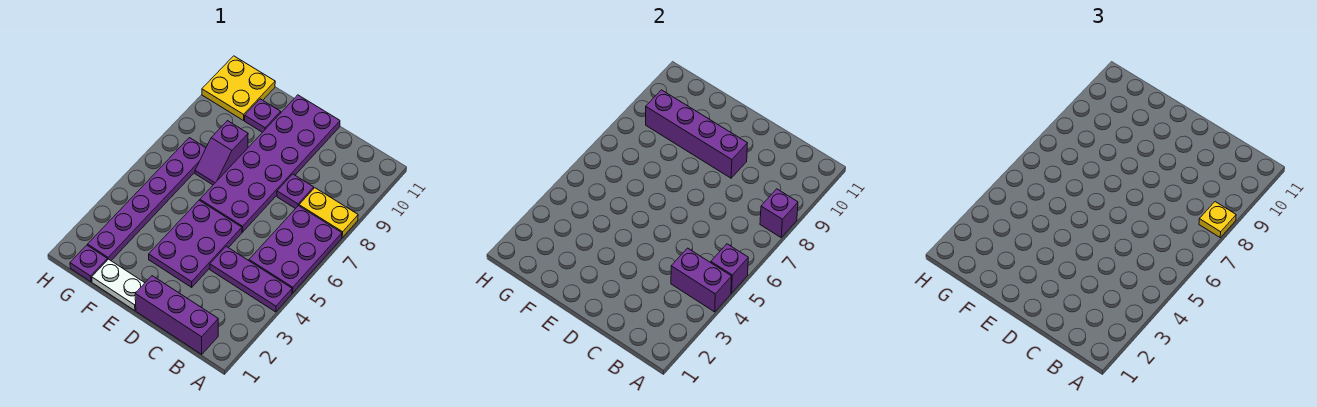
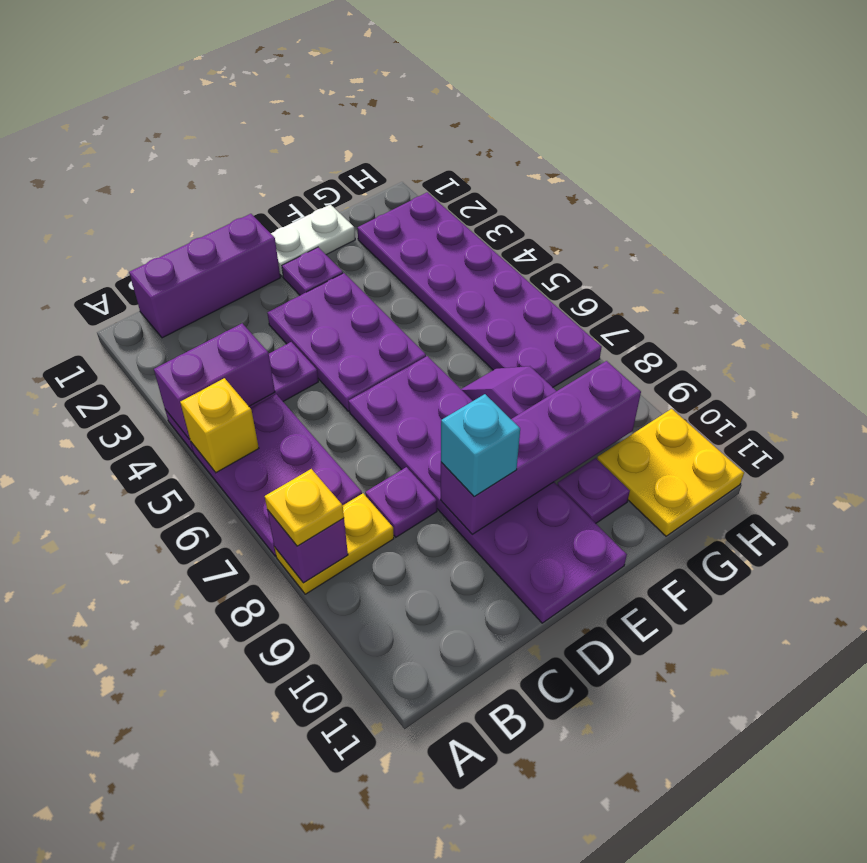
purple brick A5 level 2 -> yellow brick A5 level 2
none -> cyan brick D9 level 3
purple plate G1 level 1 -> purple plate E2 level 1
purple plate G2:G7 level 1 -> purple plate G2:H7 level 1

